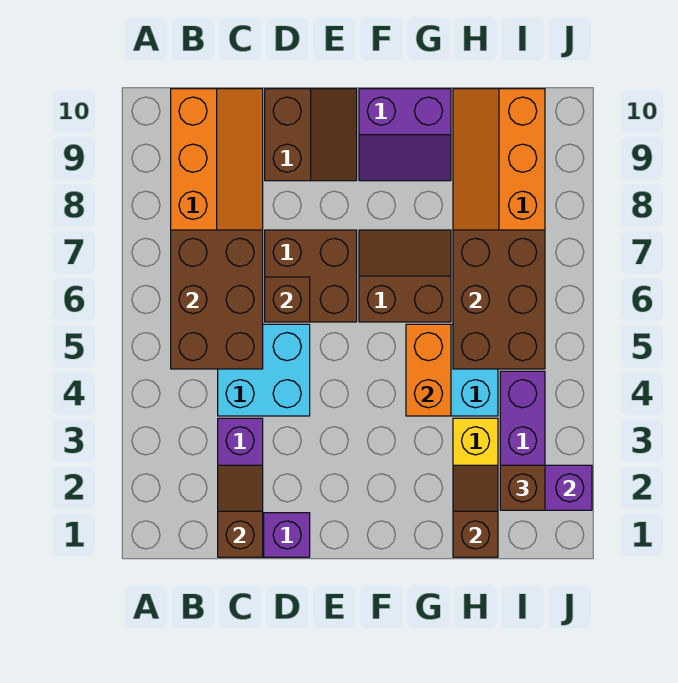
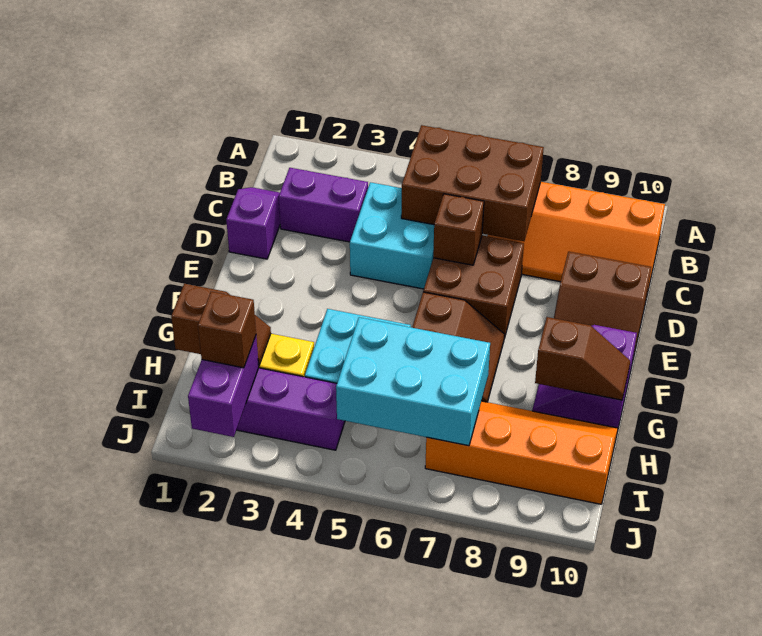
brown slope C1:C2 level 2 top 1 -> brown slope G9:G10 level 2 top 9
orange brick G4:G5 level 2 -> none
brown brick H5:I7 level 2 -> cyan brick H5:I7 level 2

